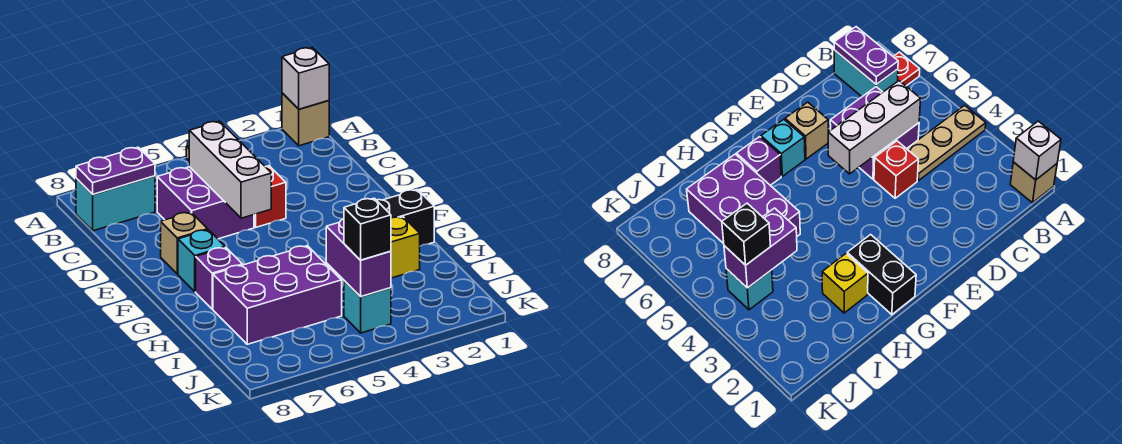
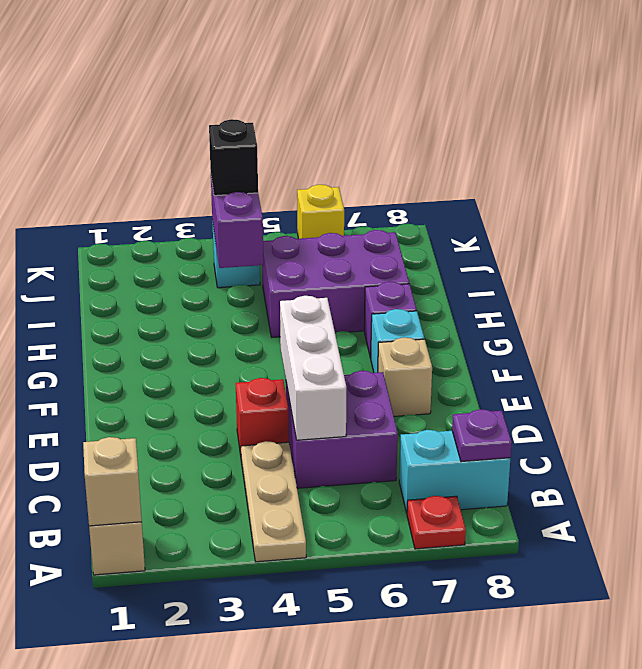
white brick A1 level 2 -> tan brick A1 level 2
purple plate B7:B8 level 2 -> purple plate B8 level 2
black brick G1:G2 level 1 -> none
yellow brick H2 level 1 -> yellow brick K6 level 1

